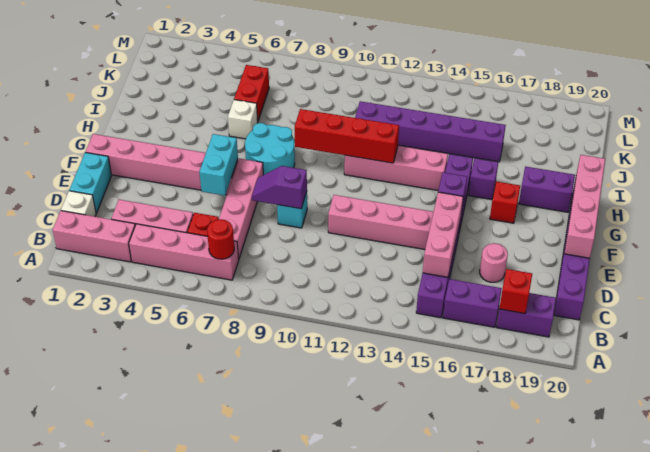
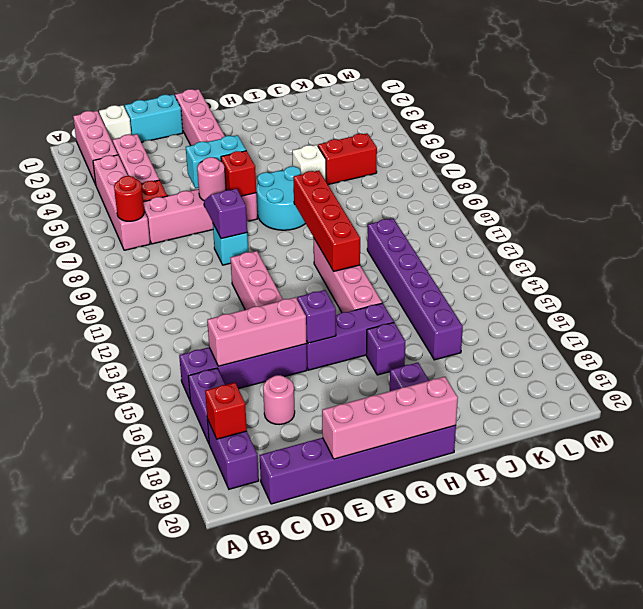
none -> pink round brick E7 level 2
red brick G17 level 1 -> red brick F7 level 2

